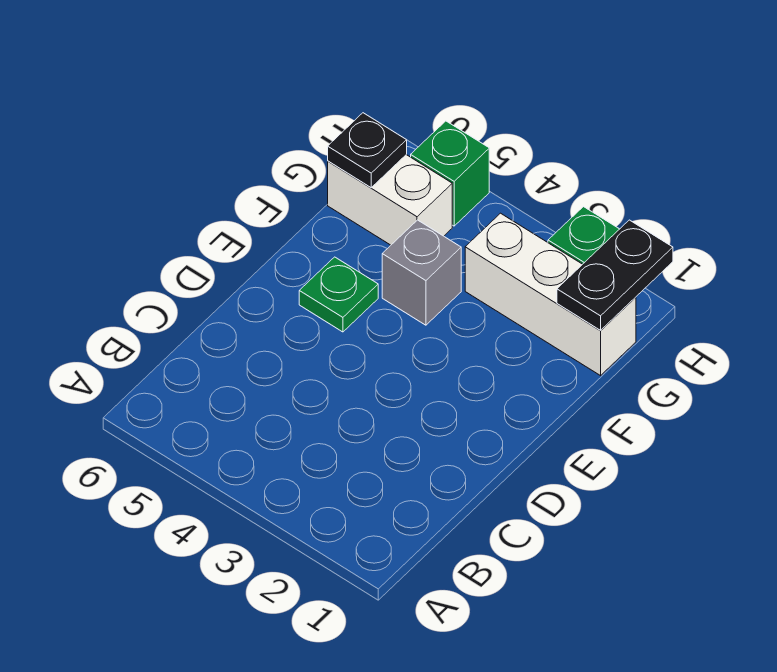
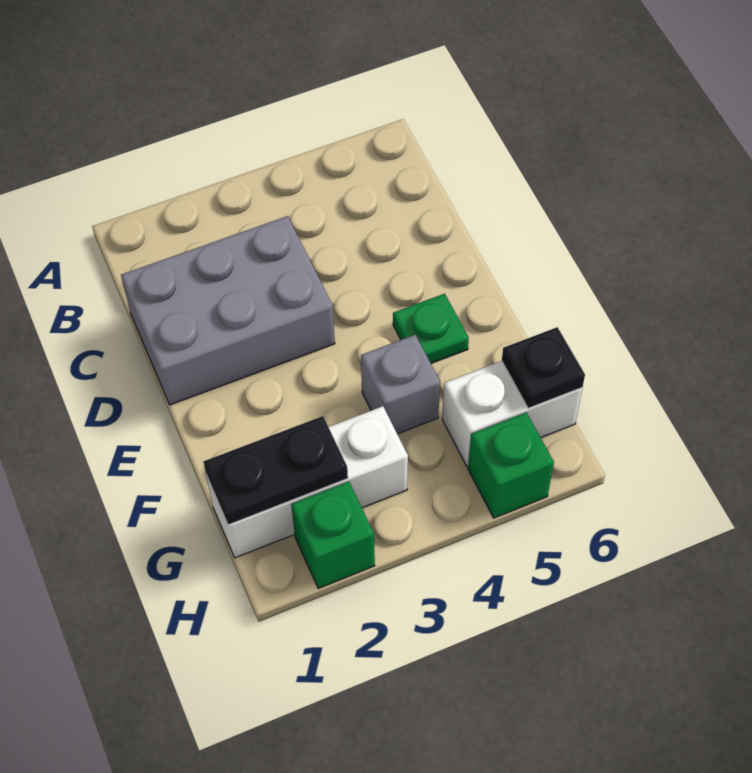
none -> grey brick C1:D3 level 1
black plate G1:H1 level 2 -> black plate G1:G2 level 2

